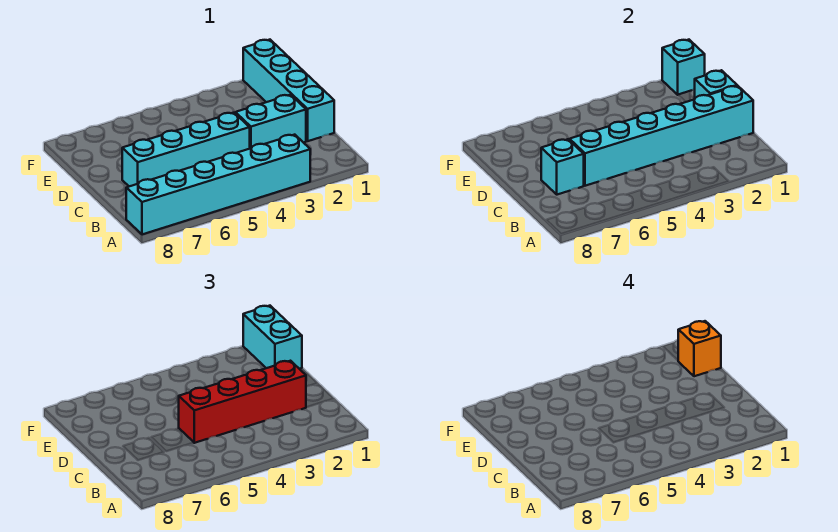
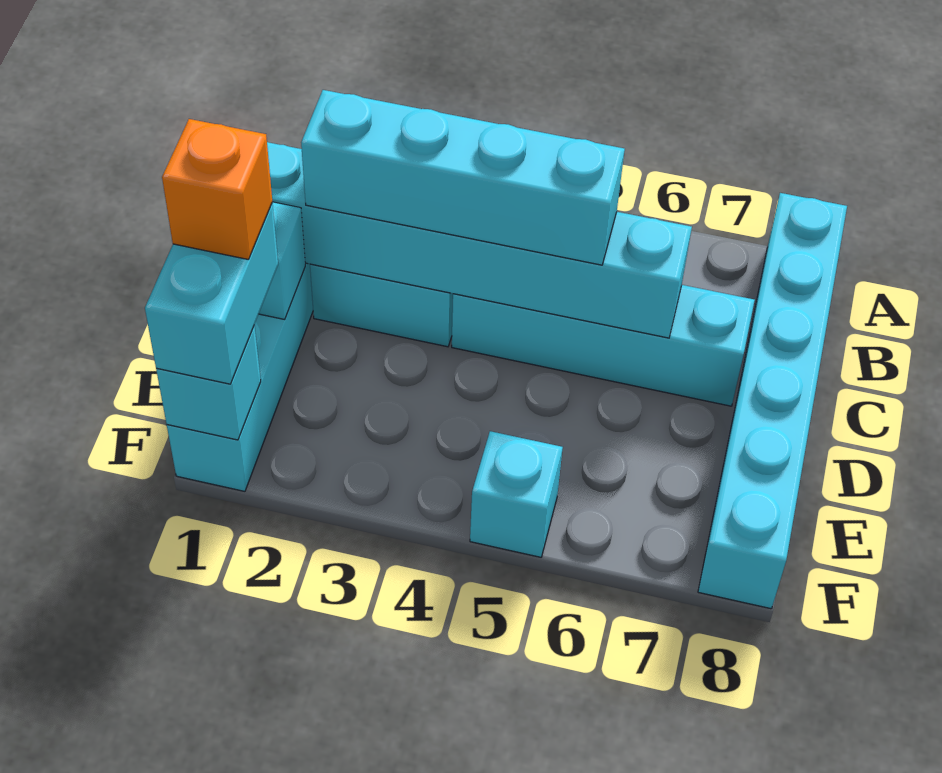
cyan brick A3:A8 level 1 -> cyan brick A8:F8 level 1
red brick C2:C5 level 3 -> cyan brick C2:C5 level 3
cyan brick C7 level 2 -> cyan brick F5 level 1

